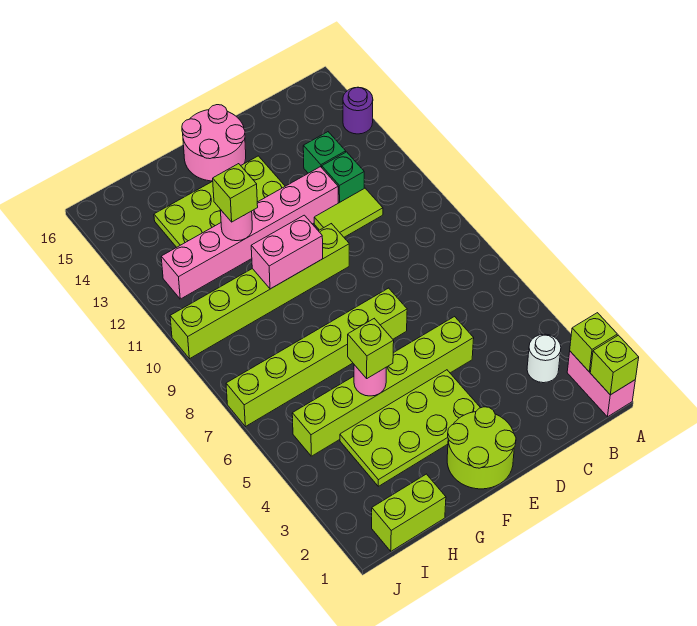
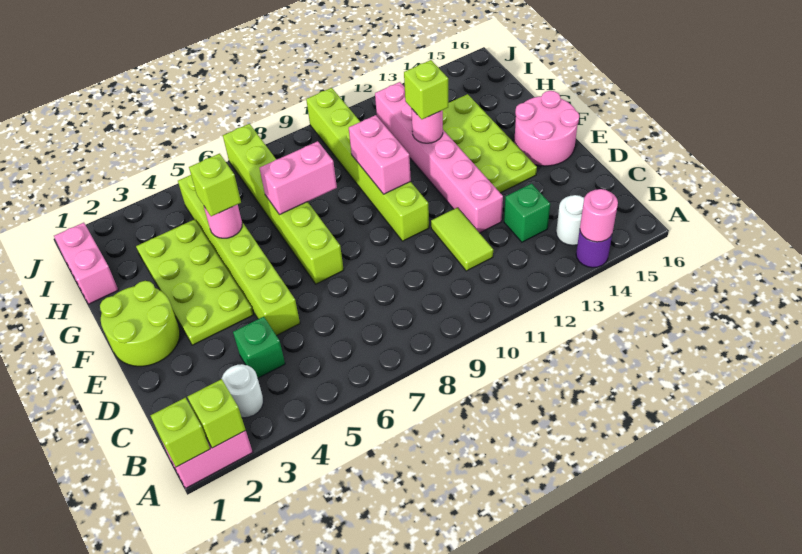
none -> pink round brick A14 level 2
none -> white round brick B14 level 1
green brick C12 level 1 -> green brick C4 level 1
none -> pink brick G7:G8 level 2
lime brick H1:I1 level 1 -> pink brick H1:I1 level 1

